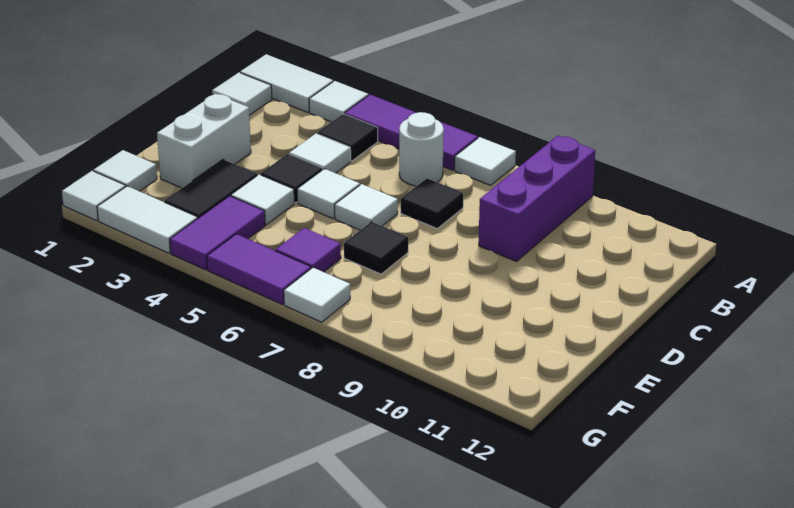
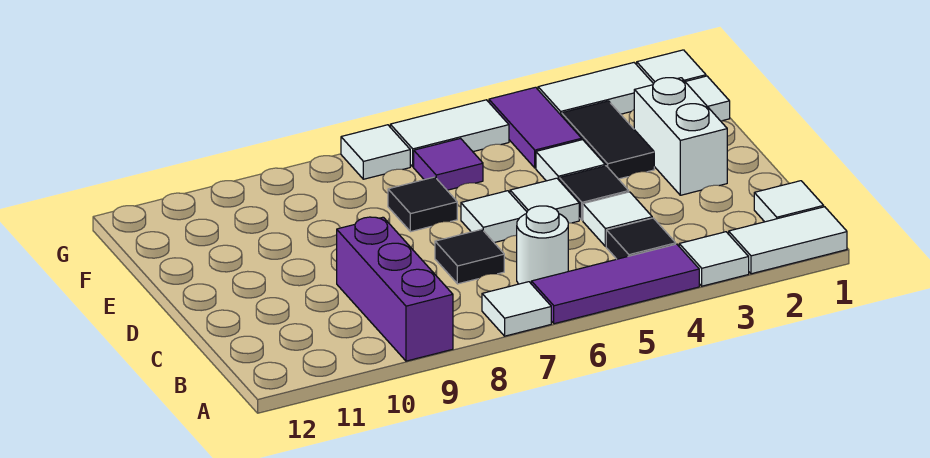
purple tile G5:G6 level 1 -> white tile G5:G6 level 1

